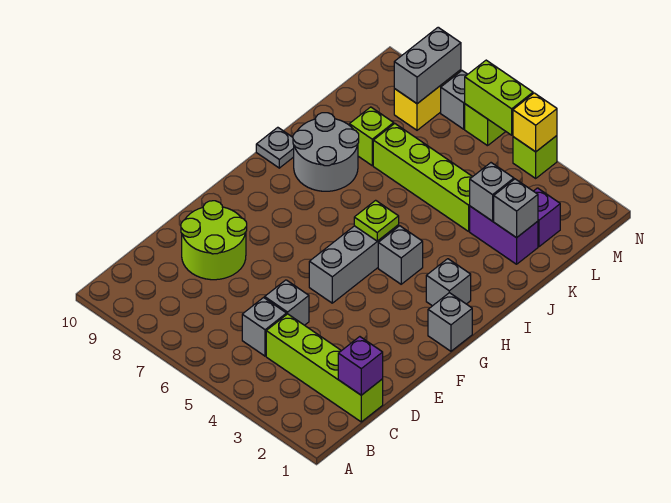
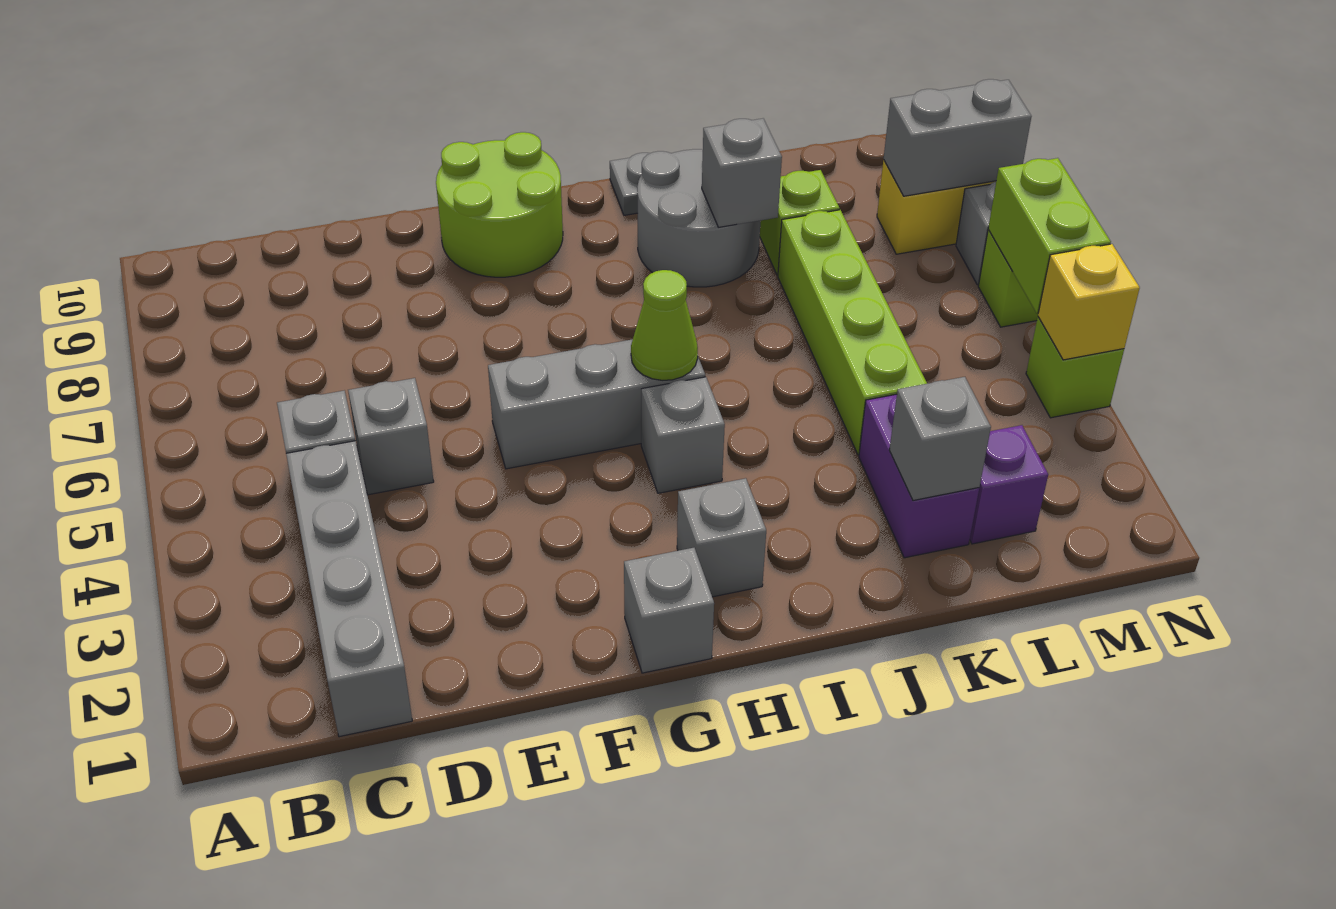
lime brick C1:C4 level 1 -> grey brick C1:C4 level 1
purple brick C1 level 2 -> none
lime round brick D8:E9 level 1 -> lime round brick F9:G10 level 1
lime plate H5 level 2 -> lime cone H5 level 2
grey brick K3 level 2 -> grey brick J8 level 2

